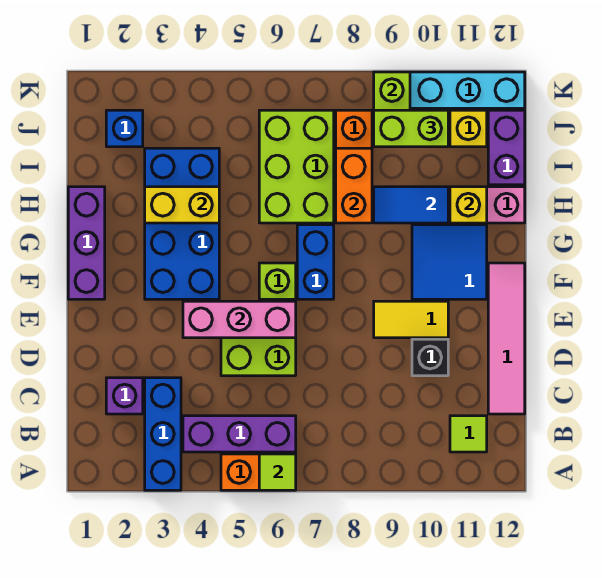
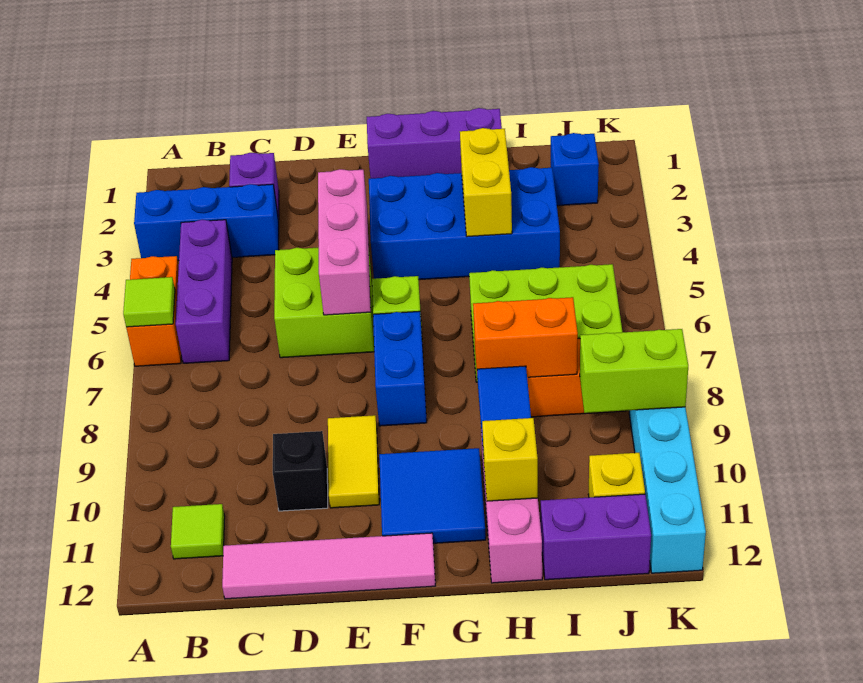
blue brick F7:G7 level 1 -> blue brick F7:F8 level 1
lime brick J9:J10 level 3 -> none

